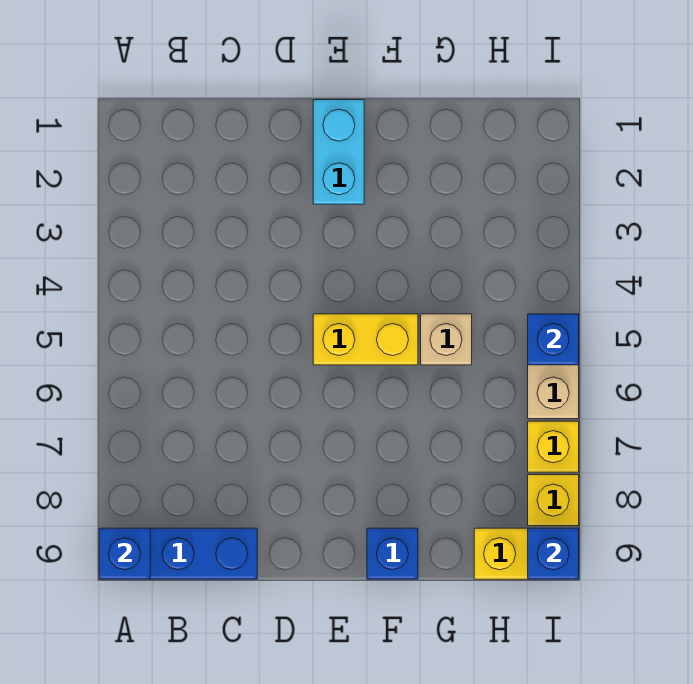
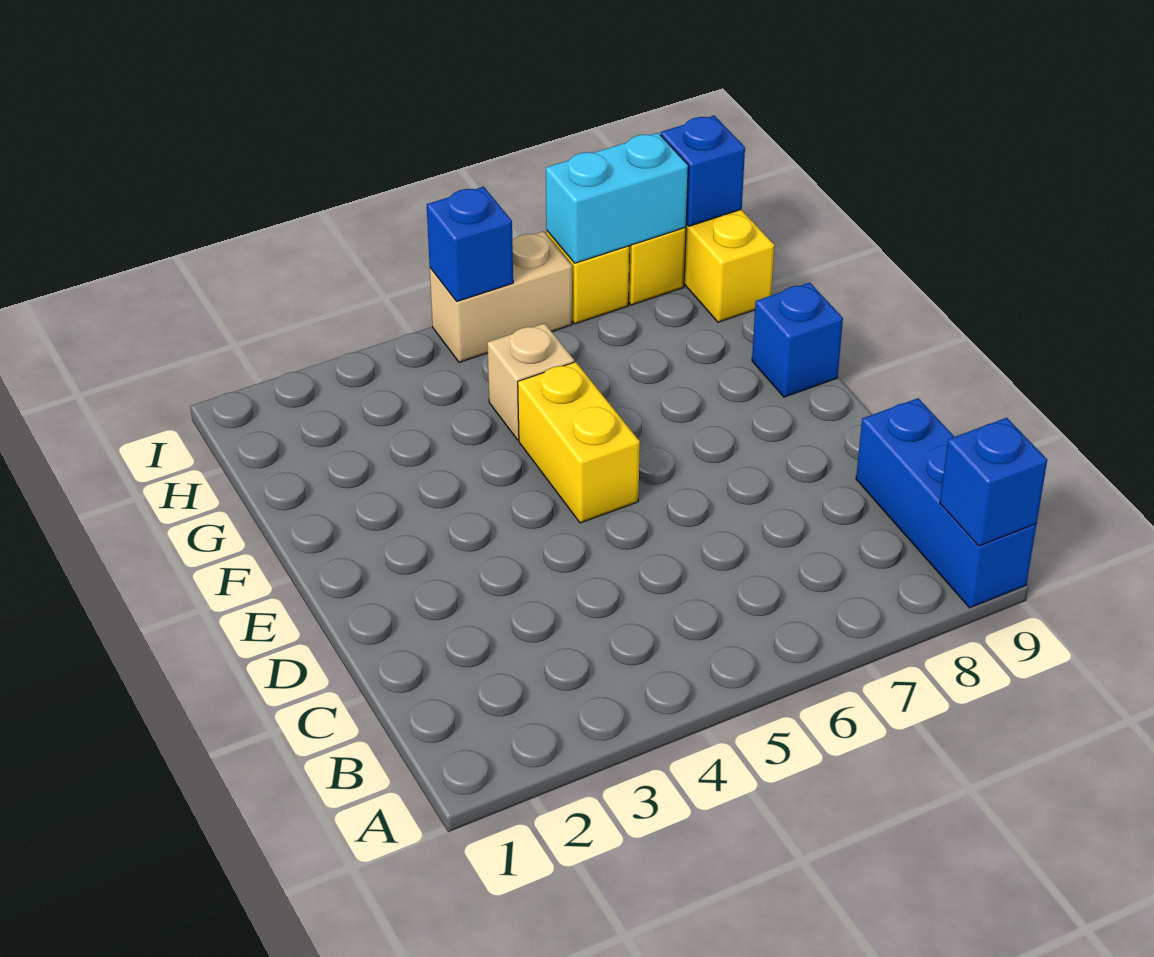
cyan brick E1:E2 level 1 -> cyan brick I7:I8 level 2

